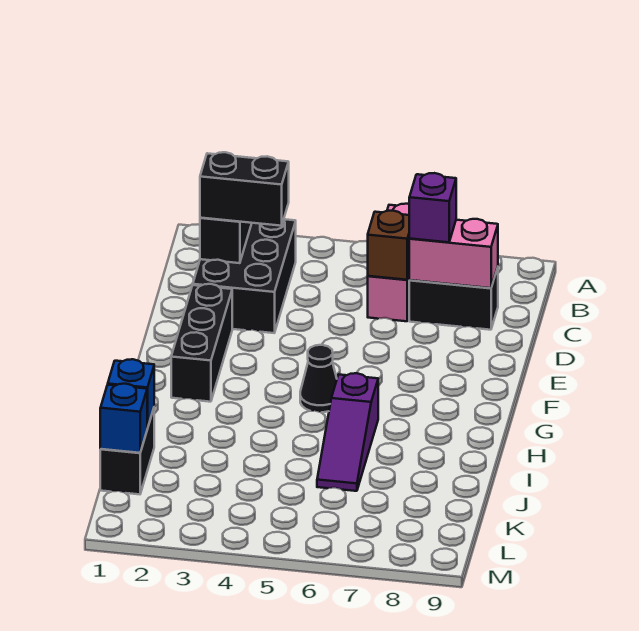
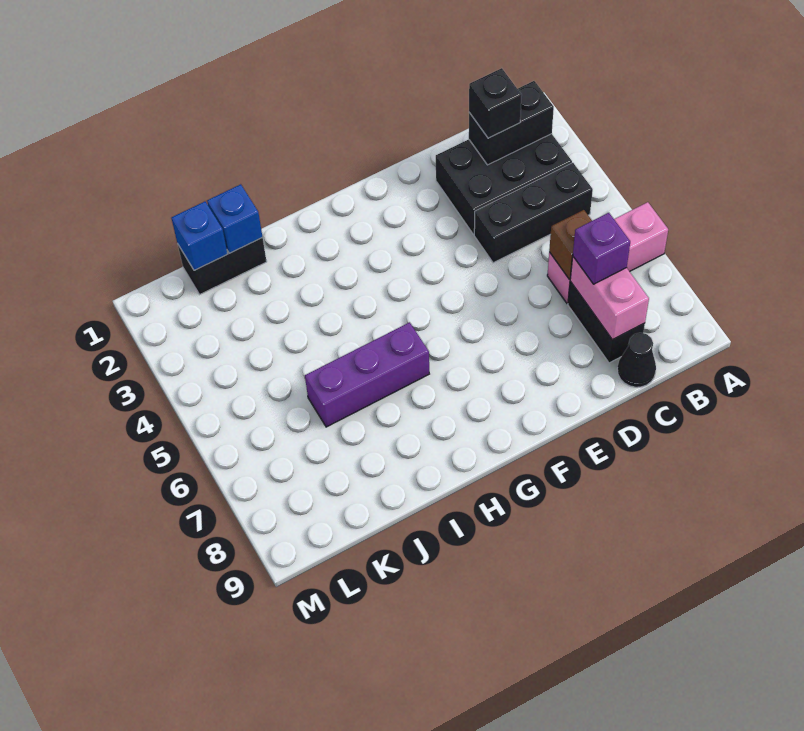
black brick C2:C3 level 3 -> black brick C2 level 3
black brick E2:G2 level 1 -> black brick B4:D4 level 1
black cone G5 level 1 -> black cone C9 level 1
purple slope H6:J6 level 1 top H -> purple brick H6:J6 level 1

